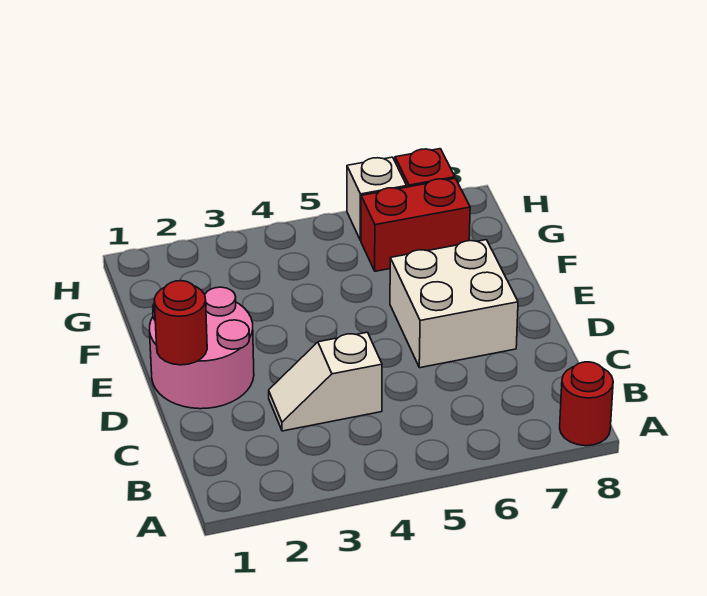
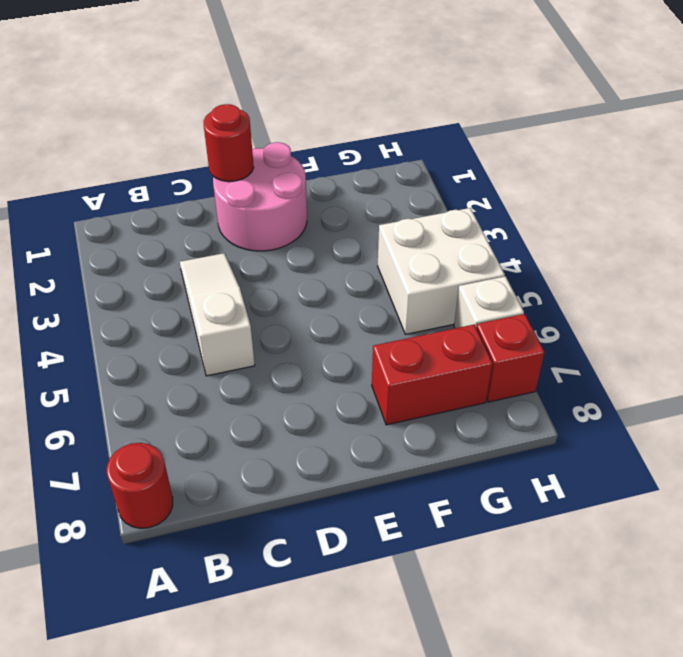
white slope C3:C4 level 1 top 4 -> white slope C3:C5 level 1 top 5
white brick D6:E7 level 1 -> white brick G4:H5 level 1
red brick G6:G7 level 1 -> red brick F7:G7 level 1

